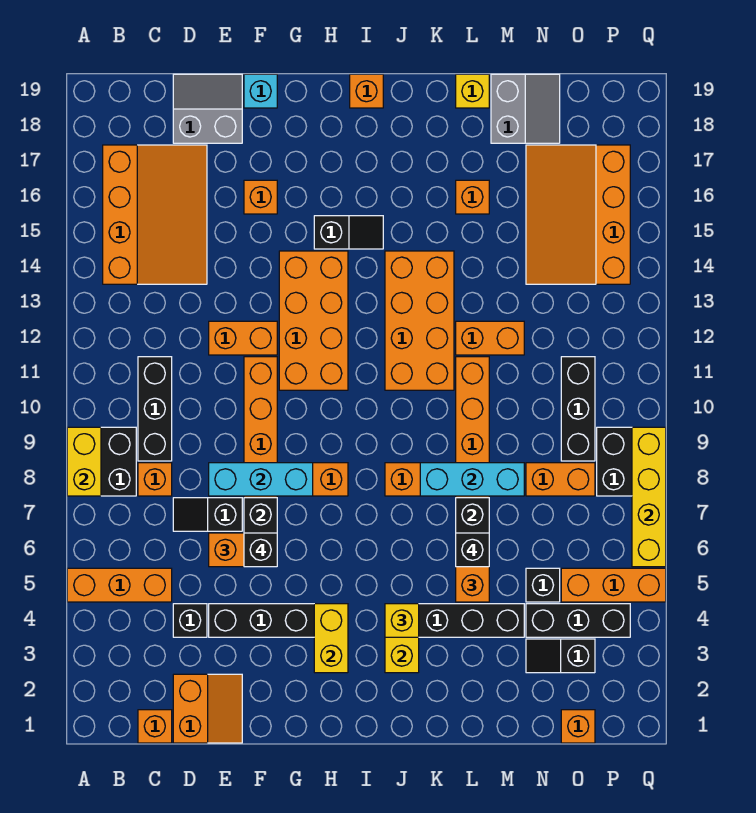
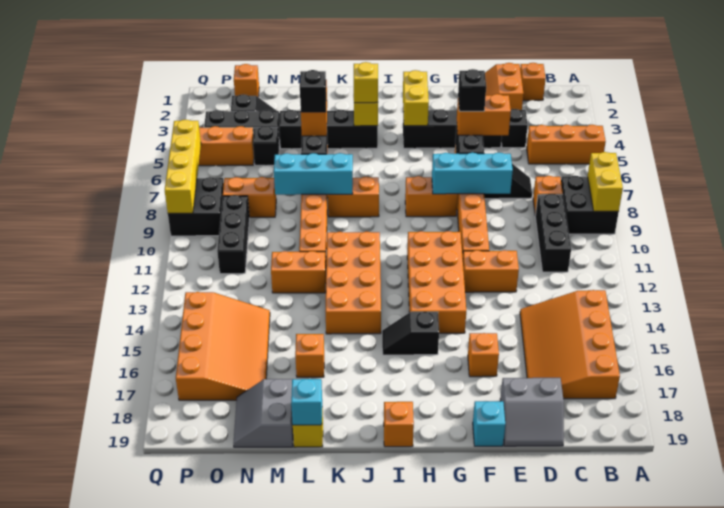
none -> cyan brick L19 level 2

